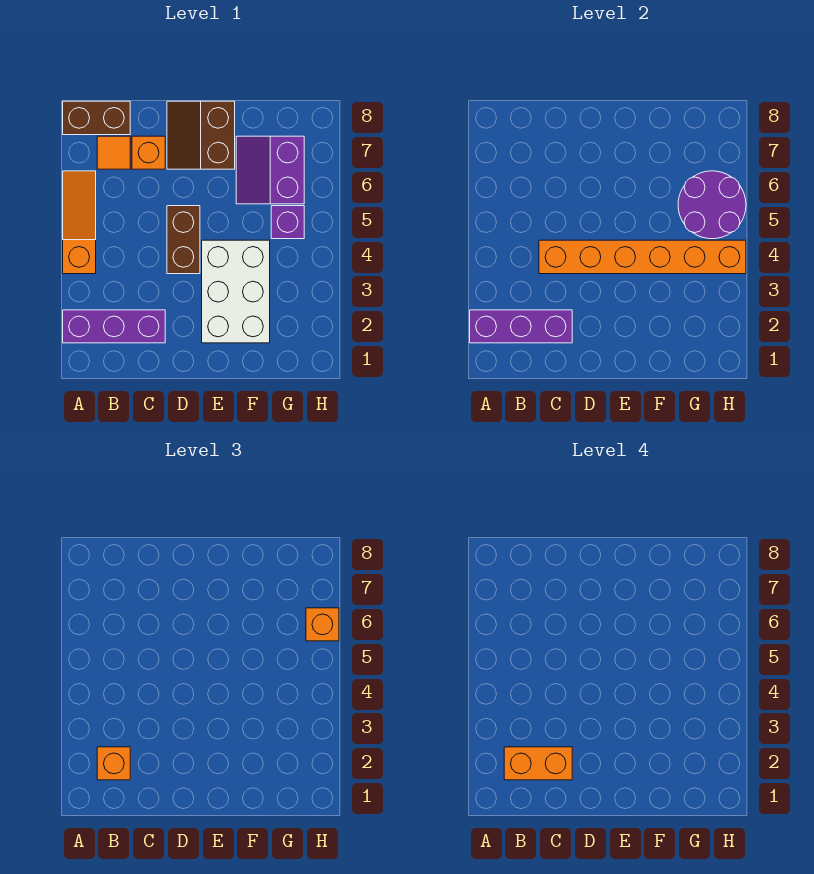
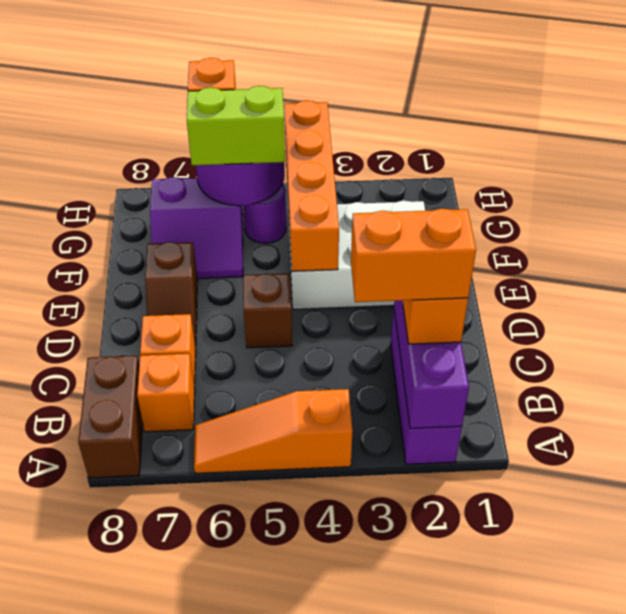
orange brick B2:C2 level 4 -> orange brick B2:B3 level 4
orange tile B7 level 1 -> orange brick B7 level 1
orange brick C4:H4 level 2 -> orange brick E4:H4 level 2
brown brick D4:D5 level 1 -> brown brick D5 level 1
brown slope D7:E8 level 1 top E -> brown slope D7:E7 level 1 top E
purple brick G5 level 1 -> purple round brick G5 level 1
none -> lime brick G5:G6 level 3

